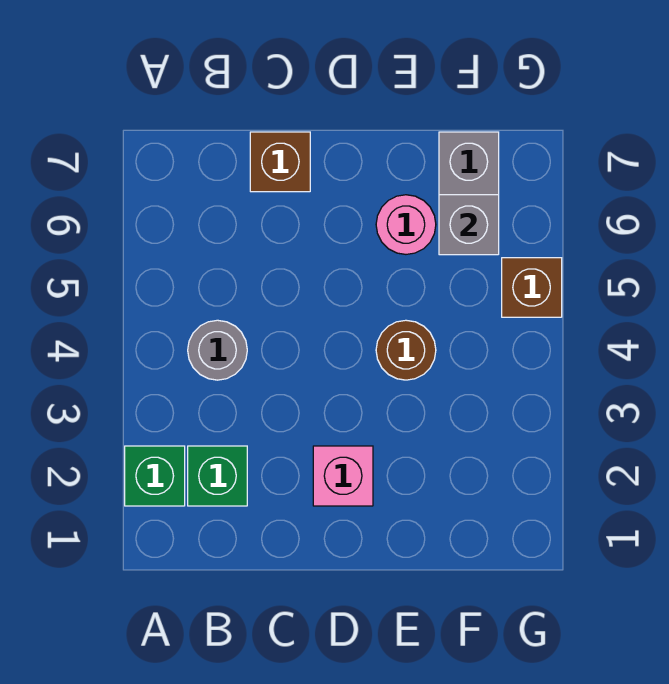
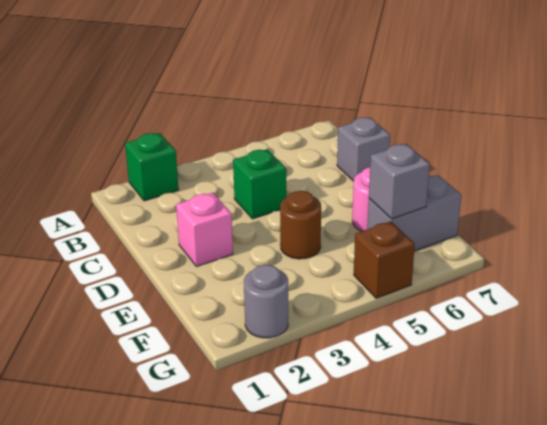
green brick B2 level 1 -> green brick C4 level 1
grey round brick B4 level 1 -> grey round brick G2 level 1
brown brick C7 level 1 -> grey brick C7 level 1

